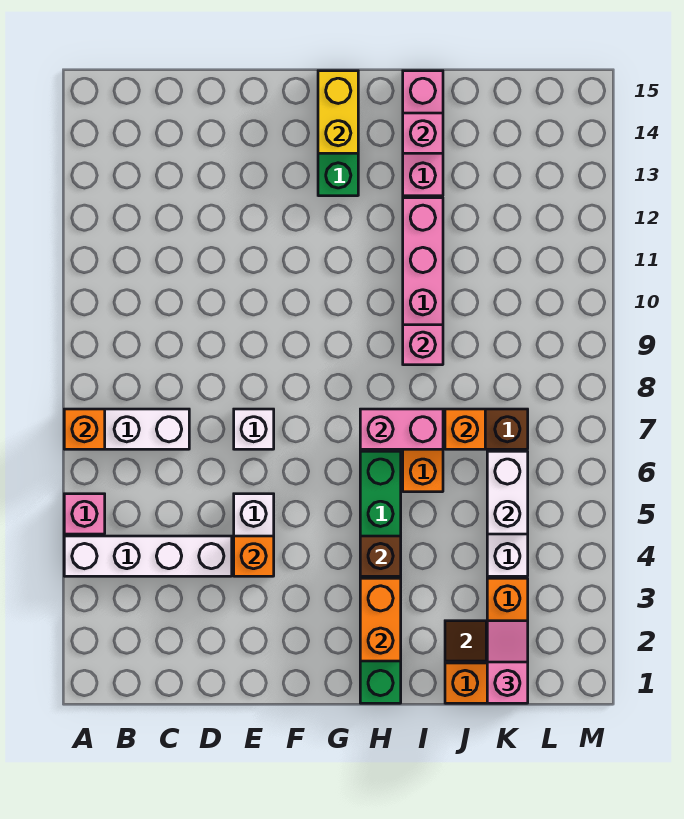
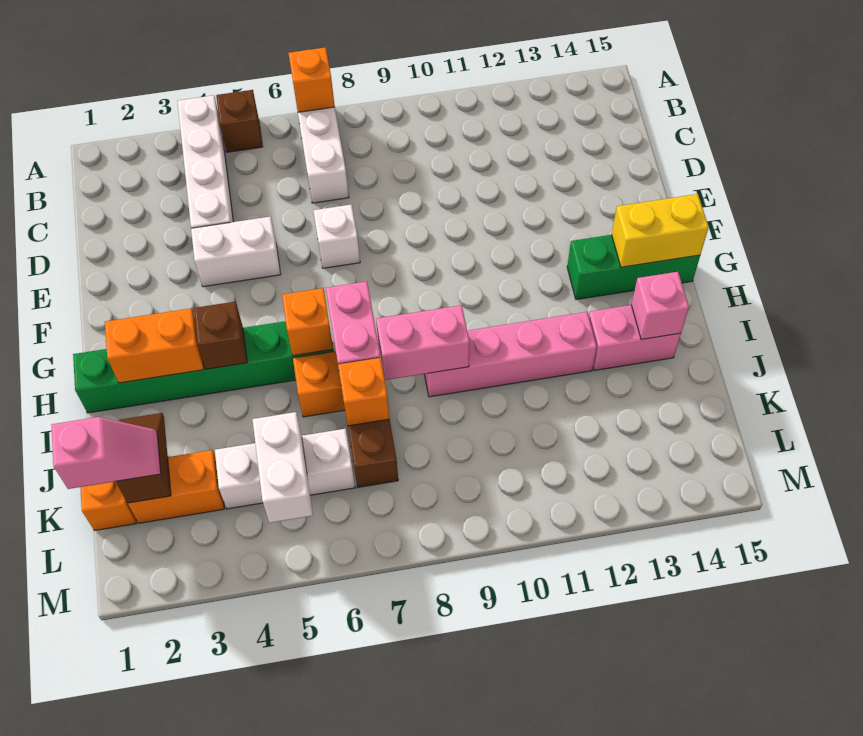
pink brick A5 level 1 -> brown brick A5 level 1
orange brick E4 level 2 -> orange brick H6 level 2
pink brick I9 level 2 -> pink brick I8:I9 level 2
pink brick I13:I15 level 1 -> pink brick I13:I14 level 1
white brick K5:K6 level 2 -> white brick K5:L5 level 2

